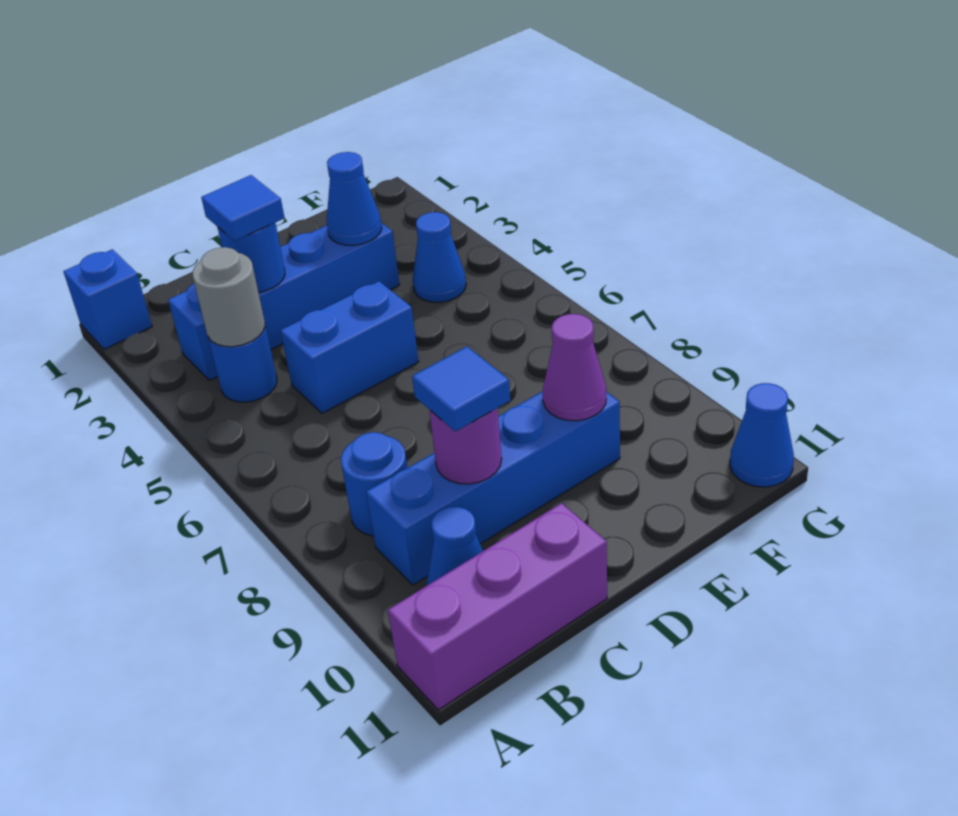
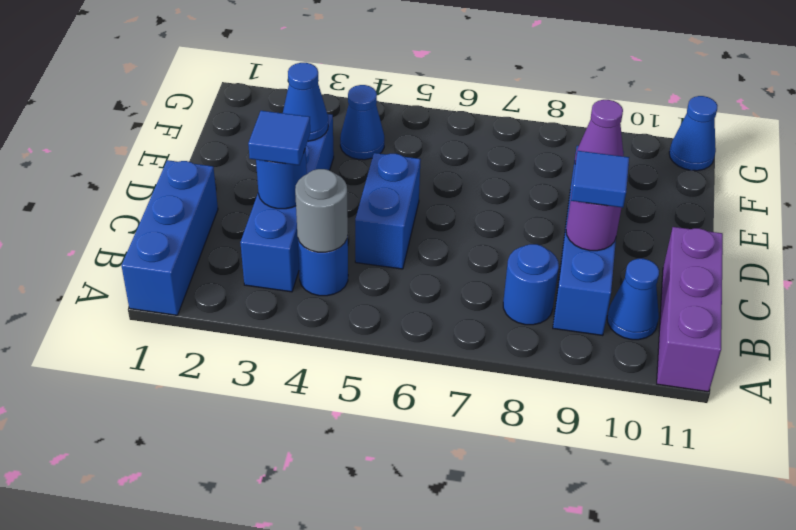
blue brick A1 level 1 -> blue brick A1:C1 level 1

